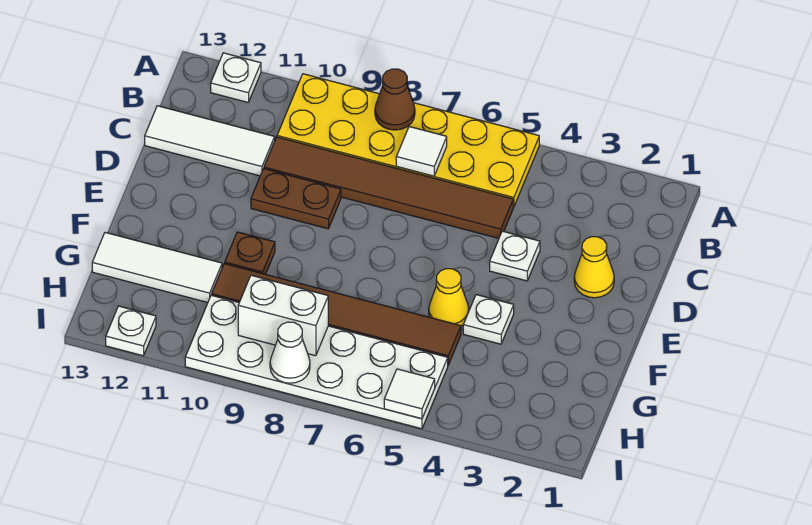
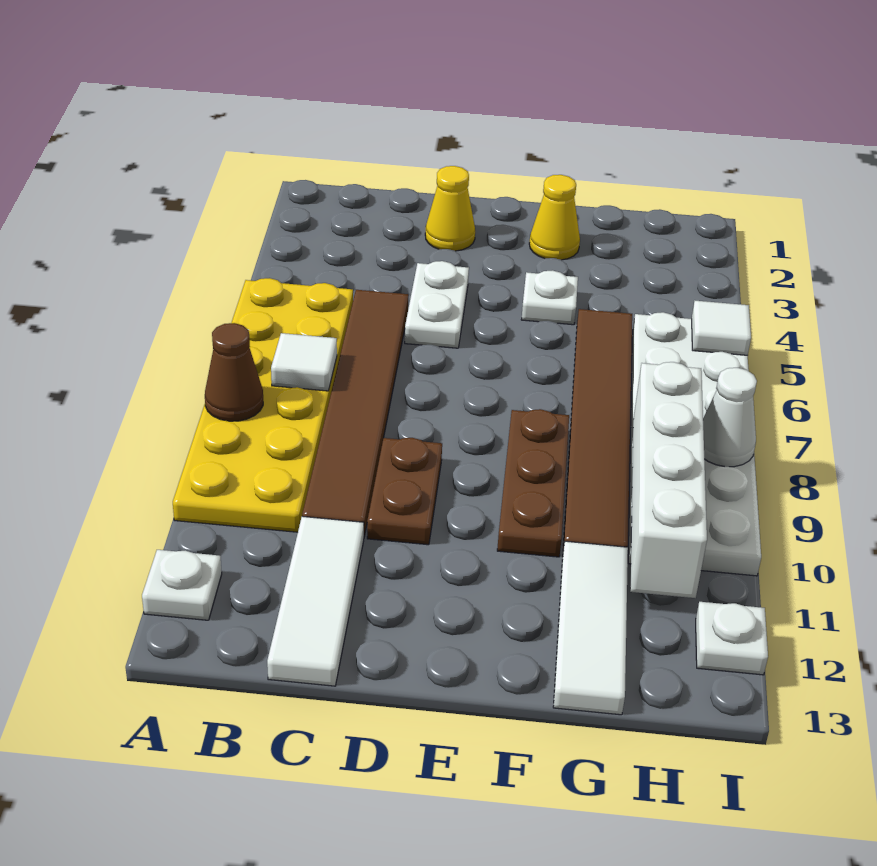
white plate D4 level 1 -> white plate D4:D5 level 1
yellow cone F5 level 1 -> yellow cone F2 level 1
brown plate F10 level 1 -> brown plate F8:F10 level 1
white brick H8:H9 level 2 -> white brick H8:H11 level 2

